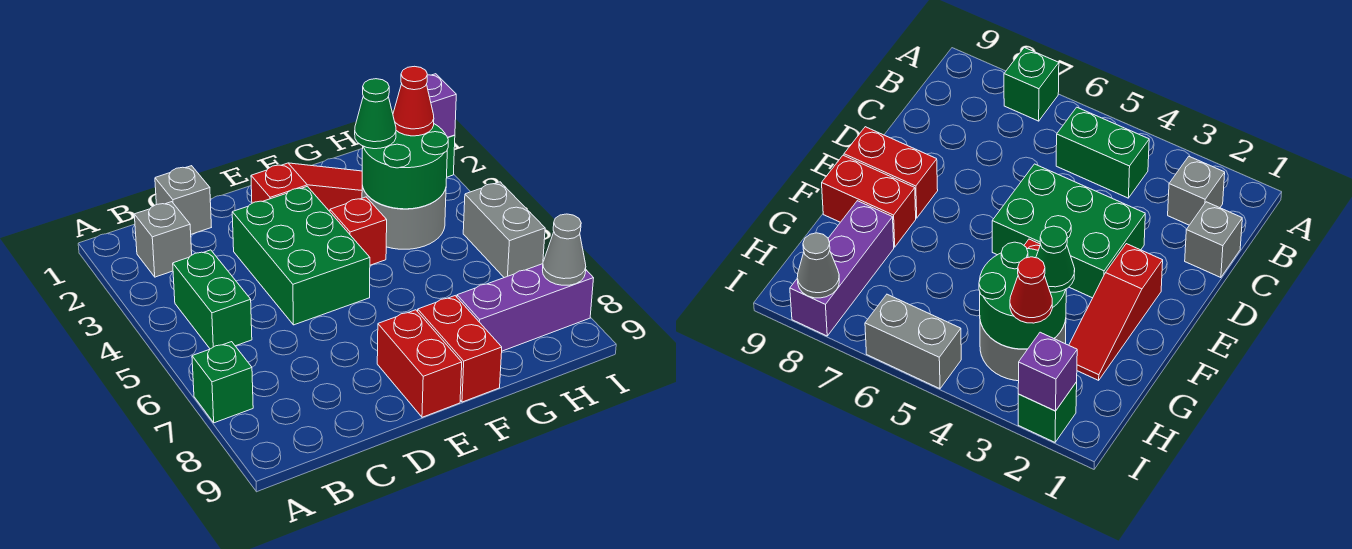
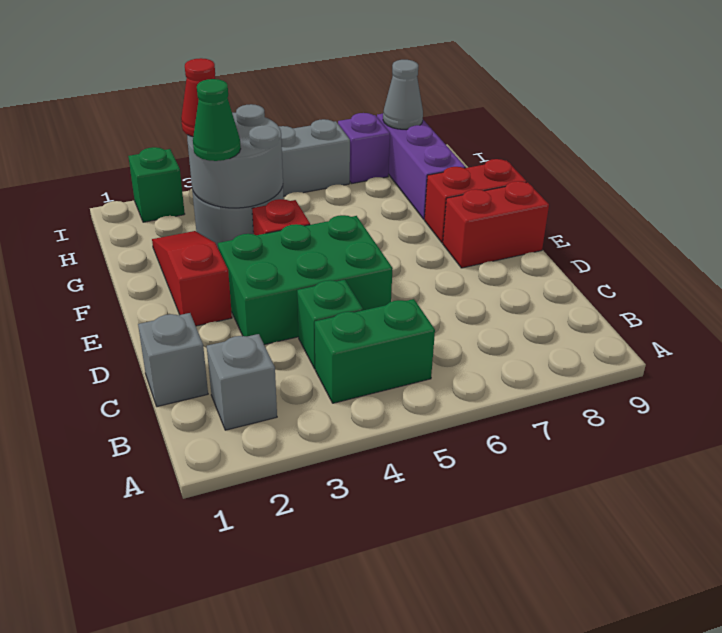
green brick A7 level 1 -> green brick C4 level 1
green round brick G3:H4 level 2 -> grey round brick G3:H4 level 2
purple brick I2 level 2 -> purple brick I7 level 1

